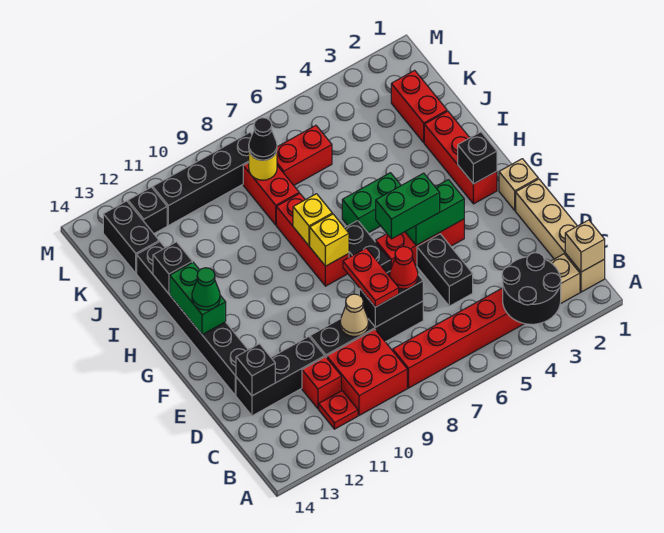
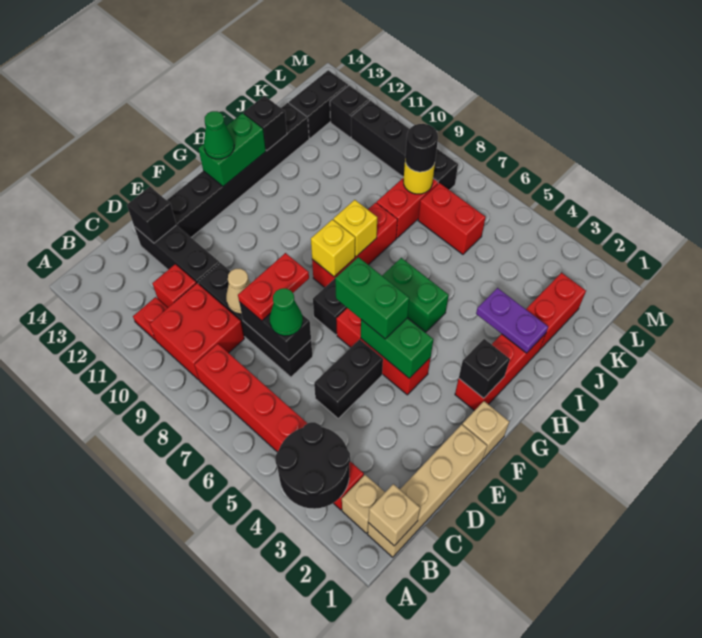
red cone D7 level 3 -> green cone D7 level 3
none -> purple plate I2:I3 level 2
black cone K8 level 3 -> black round brick K8 level 3

